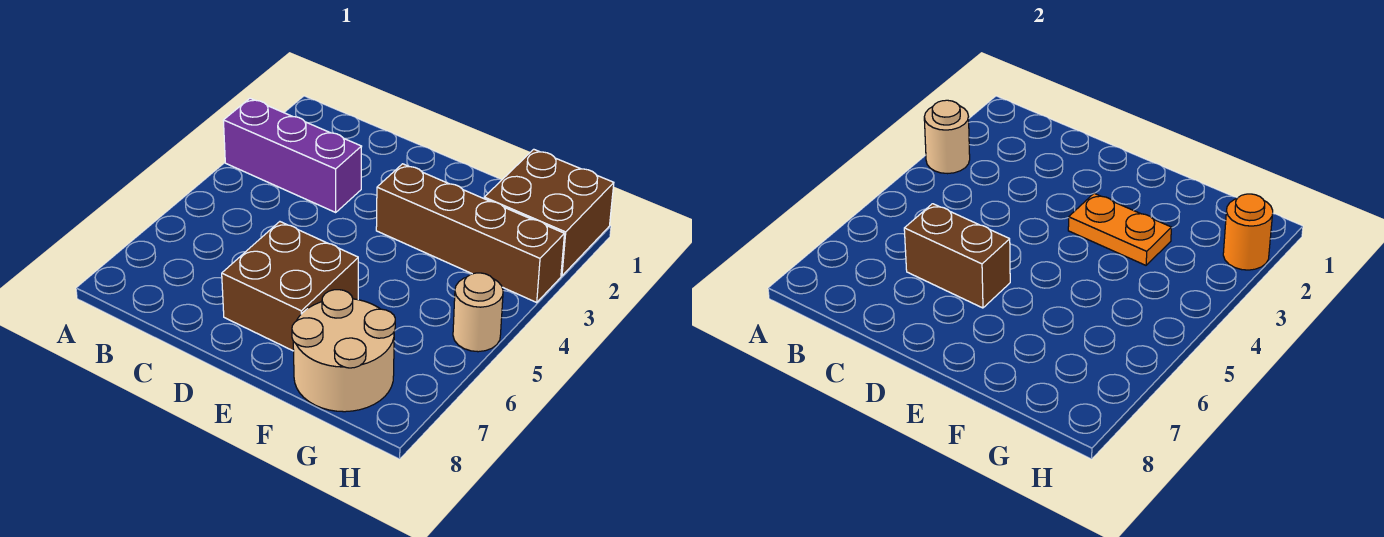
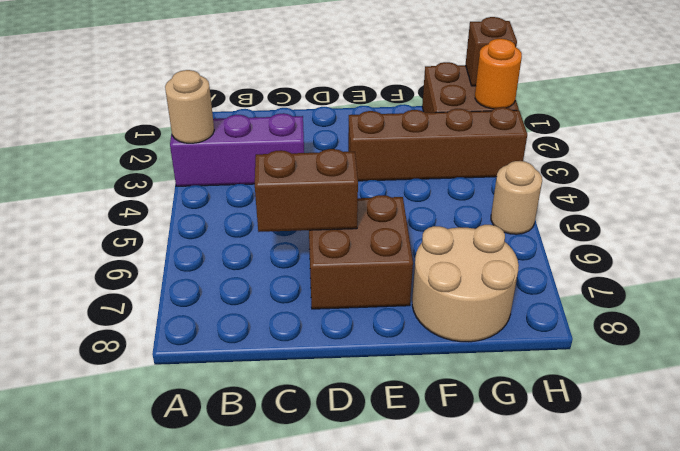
orange plate E3:F3 level 2 -> none
none -> brown brick H1 level 2

